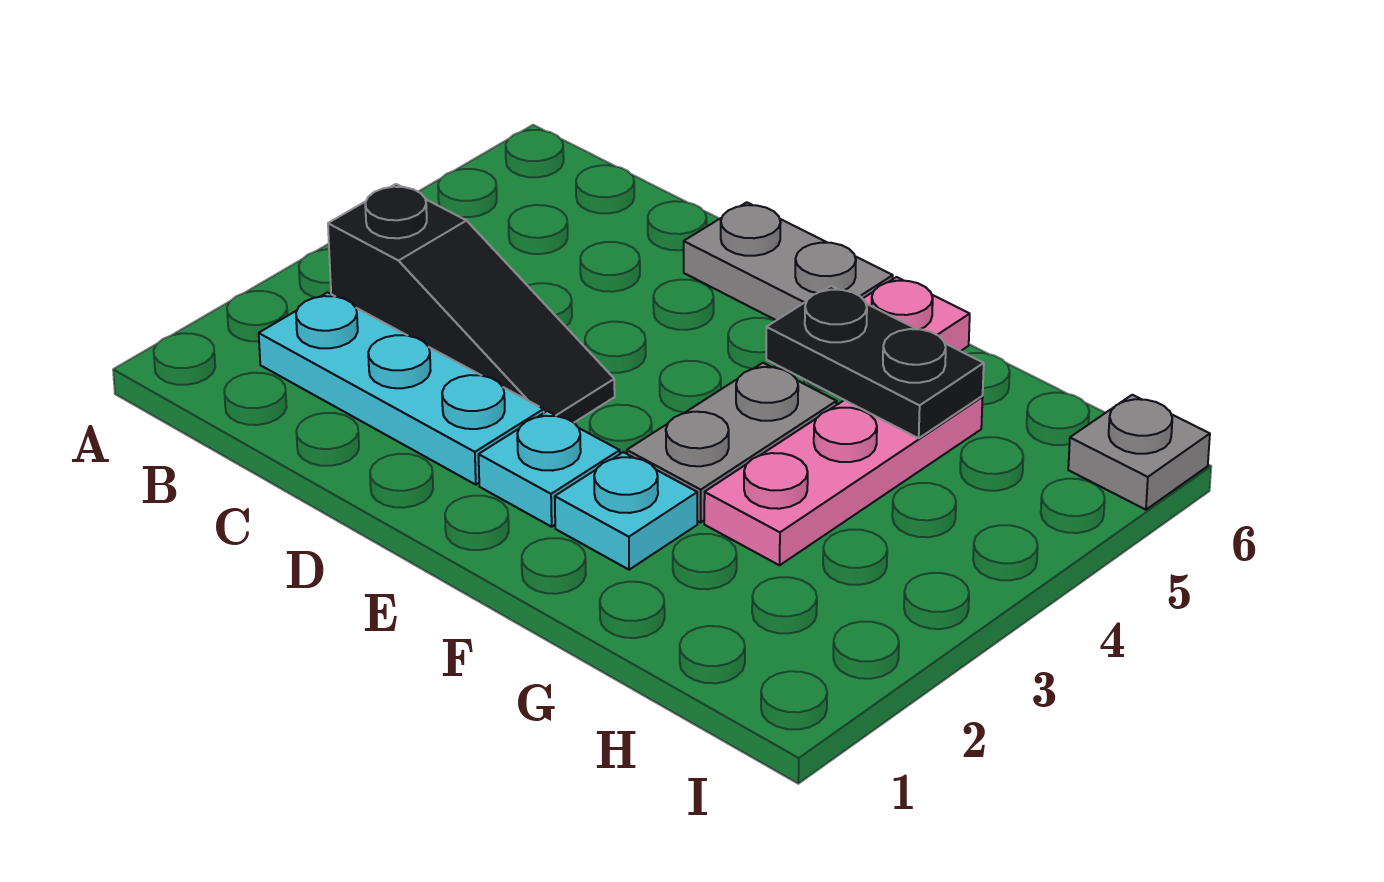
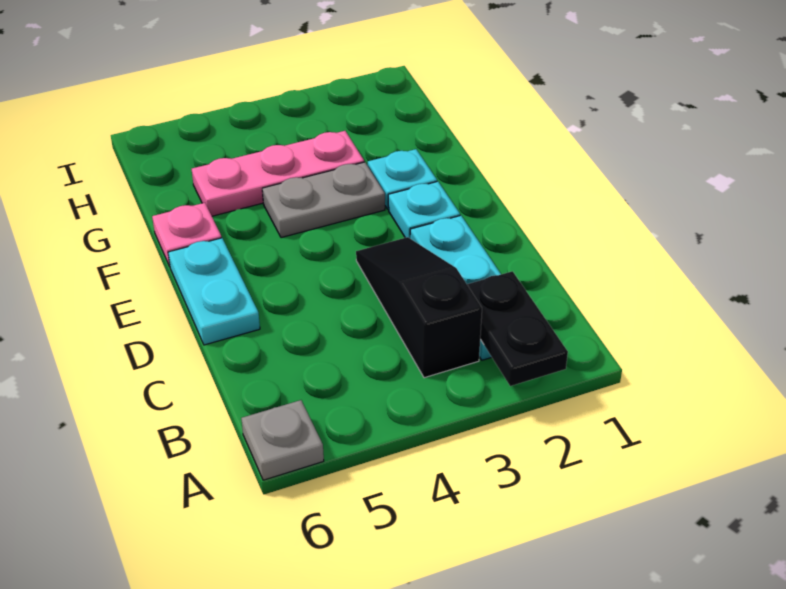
grey plate D6:E6 level 1 -> cyan plate D6:E6 level 1
black plate F5:G5 level 2 -> black plate A2:B2 level 2
grey plate I6 level 1 -> grey plate A6 level 1

